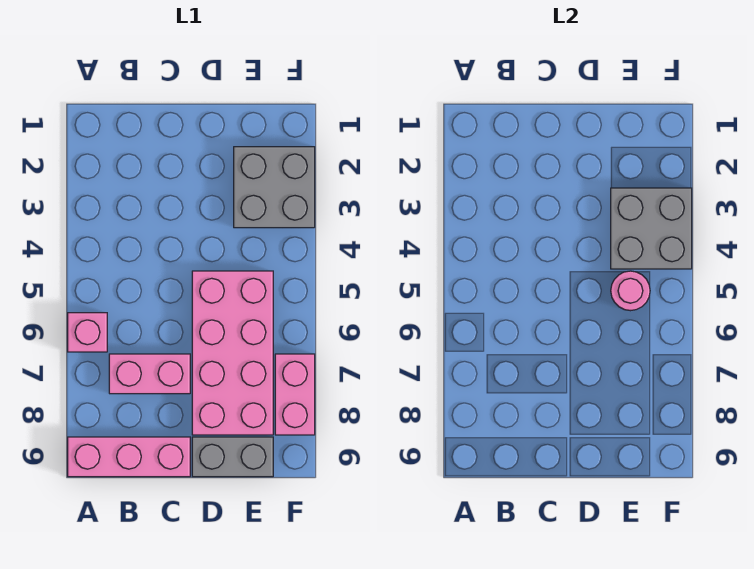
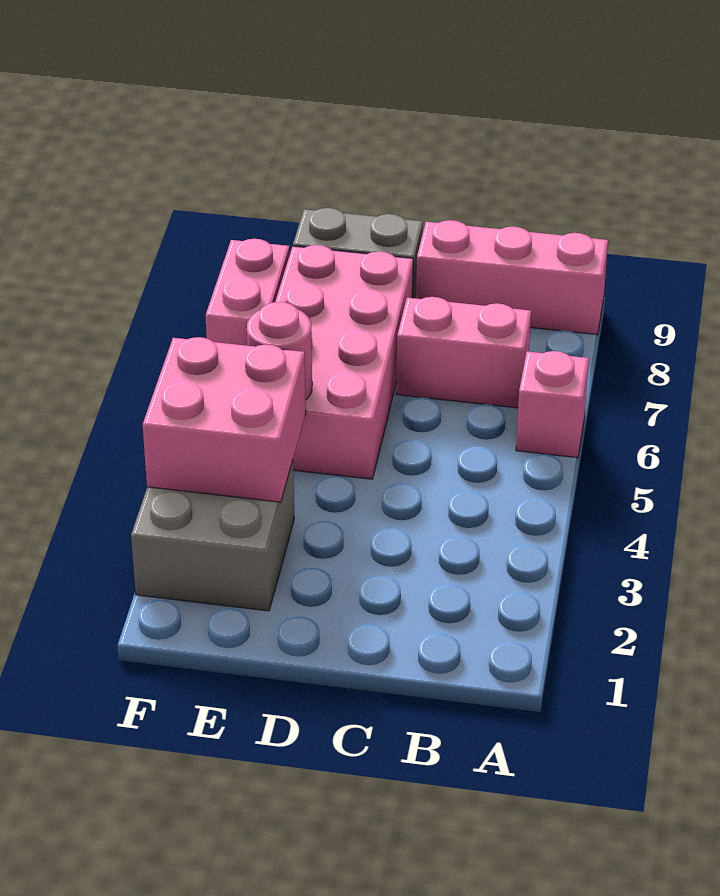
grey brick E3:F4 level 2 -> pink brick E3:F4 level 2

